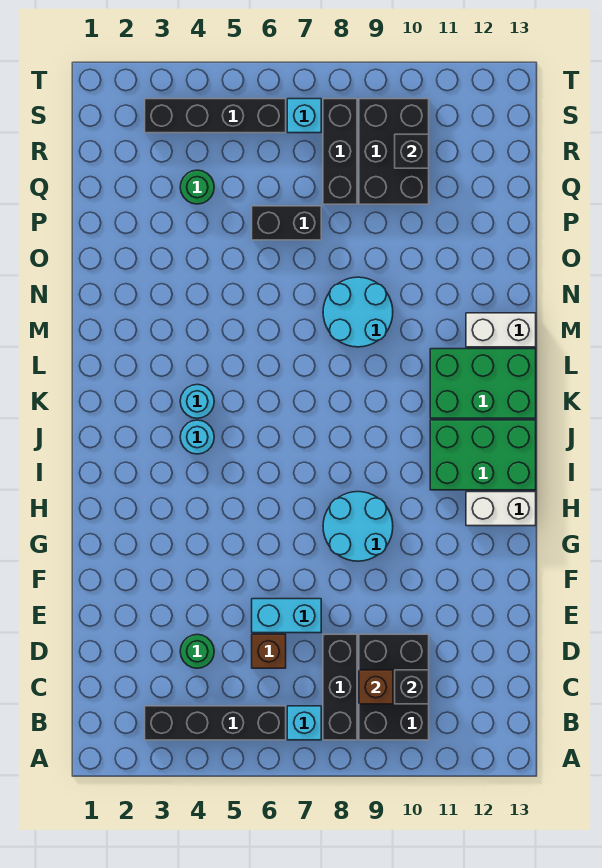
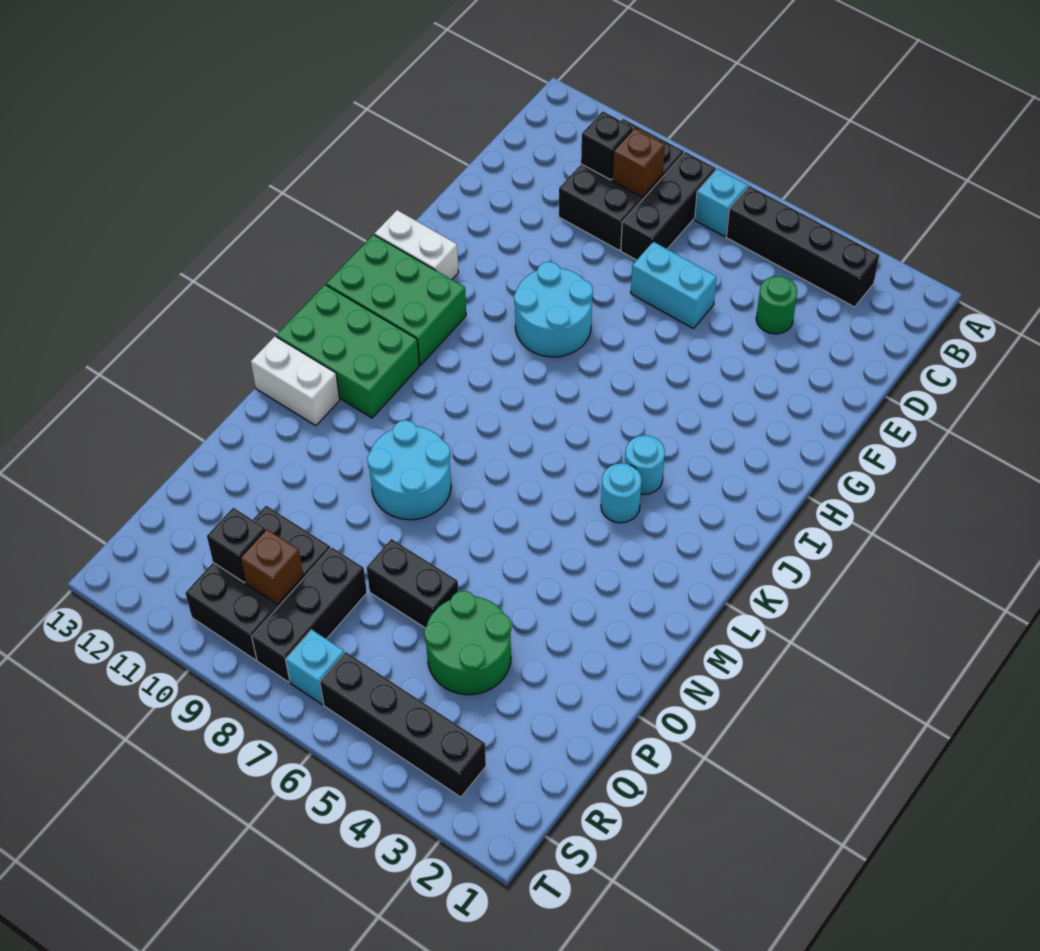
brown brick D6 level 1 -> brown brick R9 level 2
green round brick Q4 level 1 -> green round brick P4:Q5 level 1

